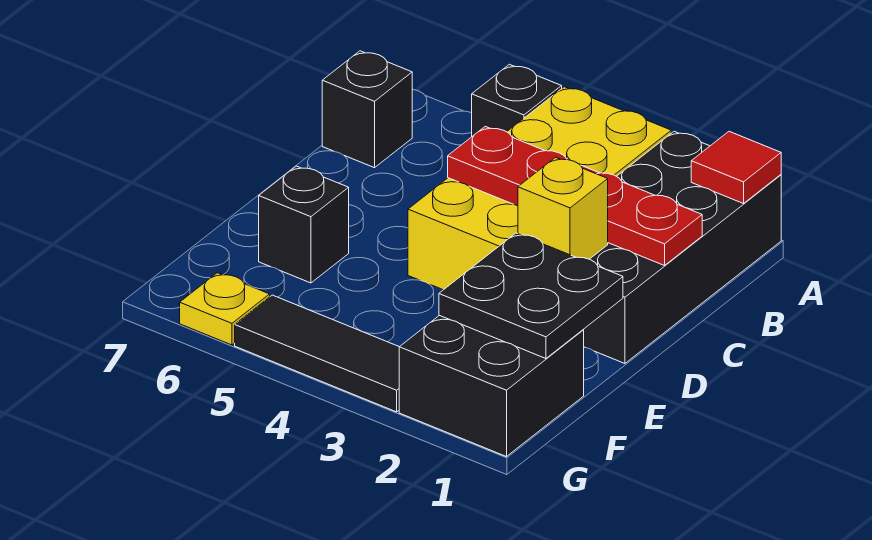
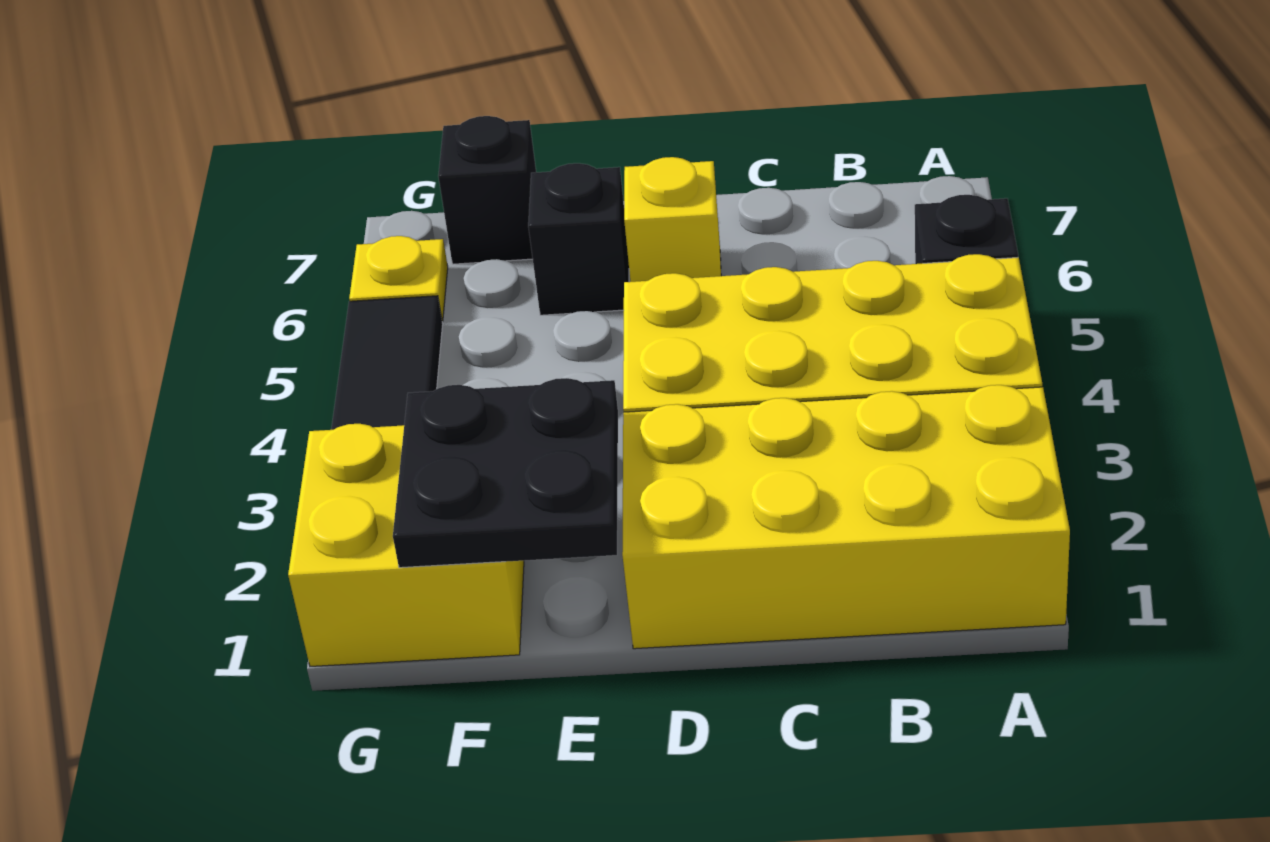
black brick A1:D2 level 1 -> yellow brick A1:D2 level 1
red tile A1 level 2 -> none
black brick B7 level 1 -> black brick F7 level 1
red plate C1:C4 level 2 -> none
yellow brick D2 level 2 -> yellow brick D6 level 1
black brick F1:G2 level 1 -> yellow brick F1:G2 level 1

